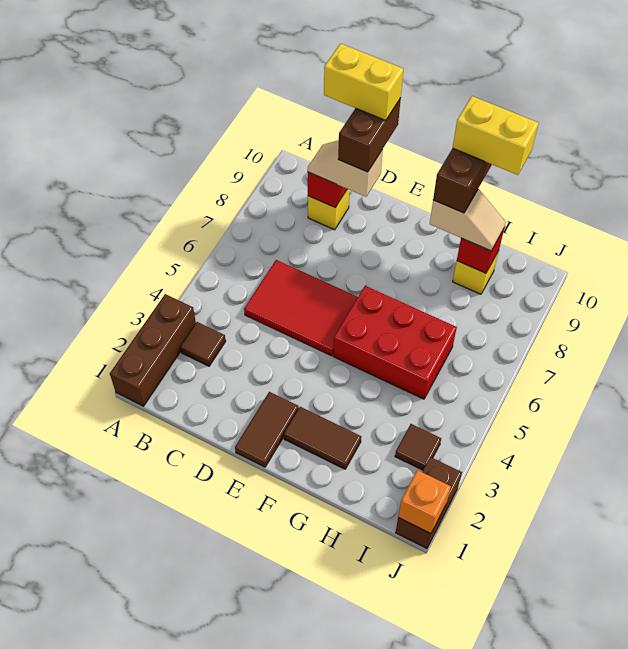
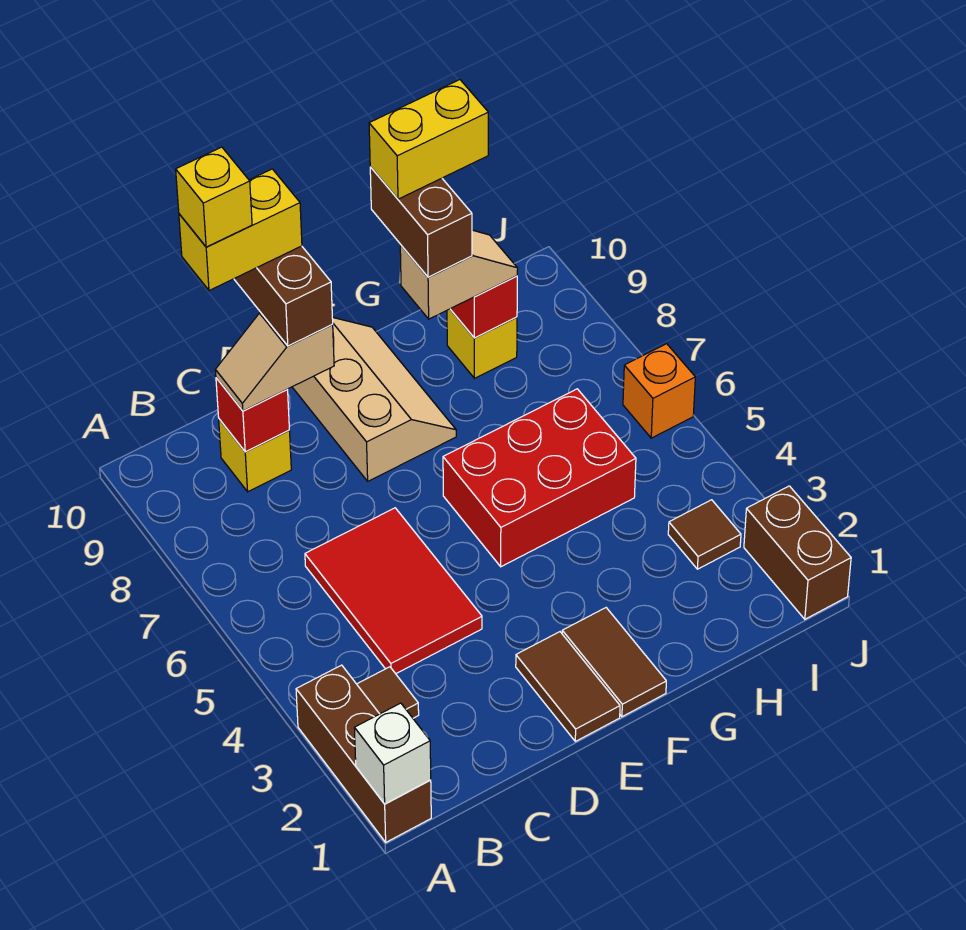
none -> white brick A1 level 2
red tile C5:E6 level 1 -> red tile C4:D6 level 1
none -> yellow brick C10 level 6
none -> tan slope E8:F10 level 1 top E
brown tile F2:G2 level 1 -> brown tile F1:F2 level 1
orange brick J1 level 2 -> orange brick J6 level 1

